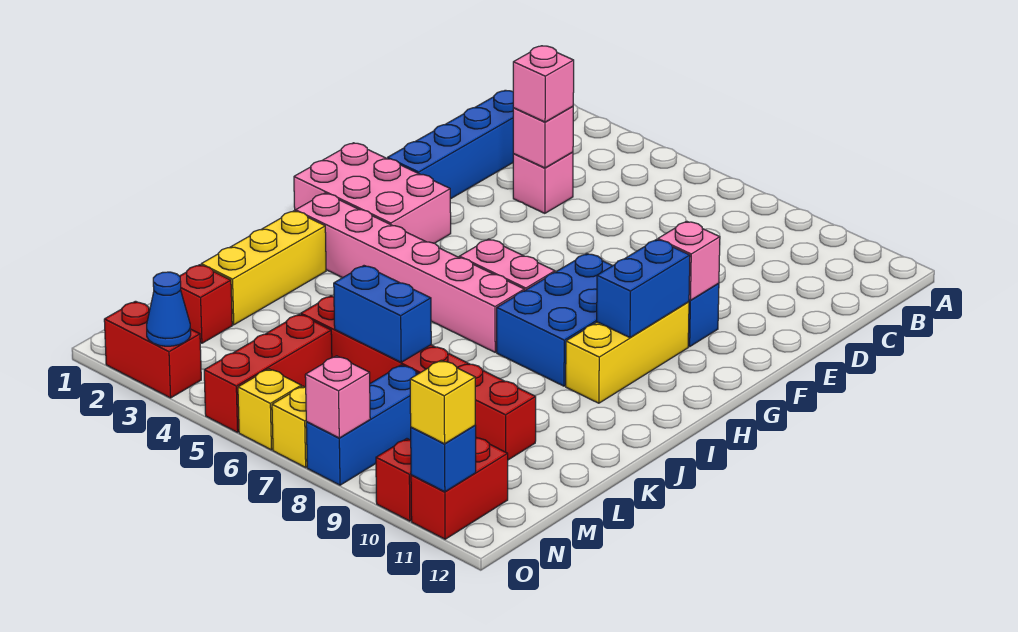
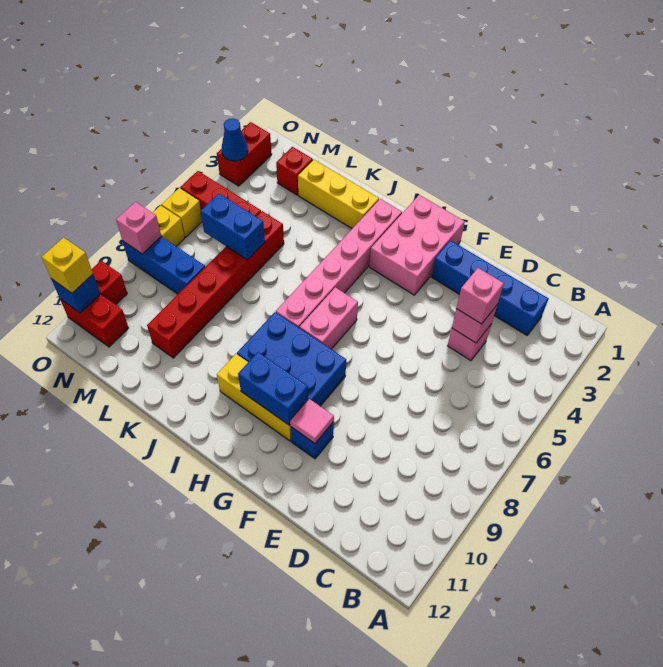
pink brick F10 level 2 -> pink tile F10 level 2
blue brick L6:L7 level 2 -> blue brick L6:M6 level 2

